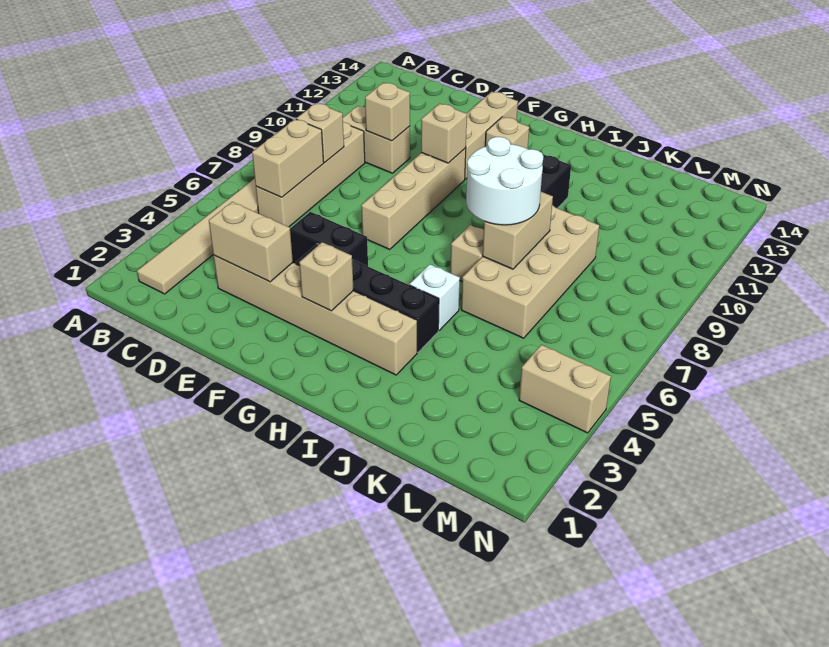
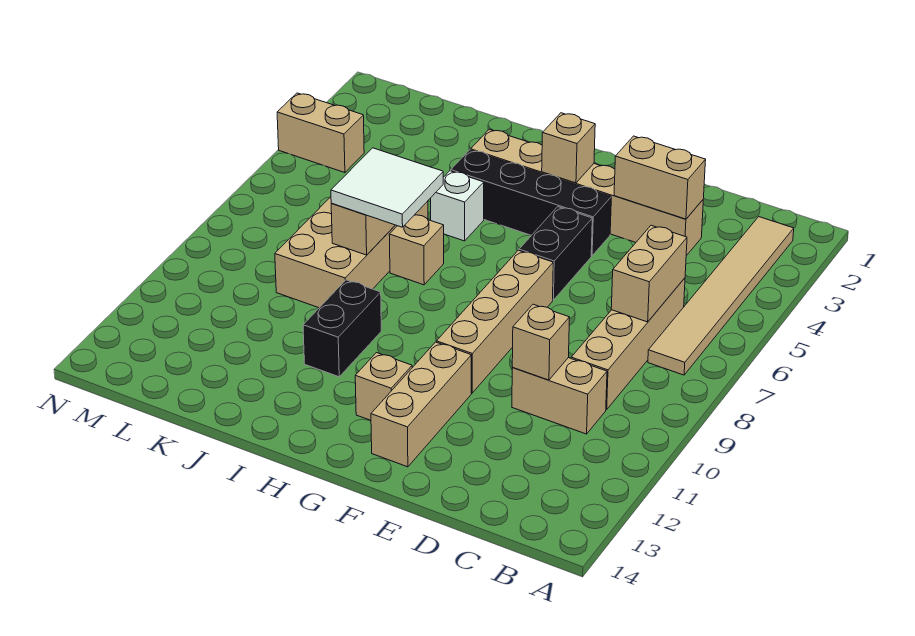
tan brick C8 level 2 -> none
black brick E5:F5 level 1 -> black brick F5:F6 level 1
tan brick F10 level 2 -> none
white round brick I7:J8 level 3 -> white tile I7:J8 level 3

